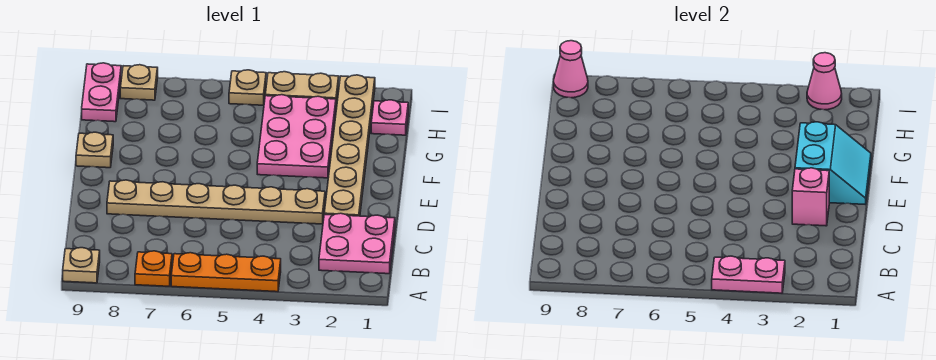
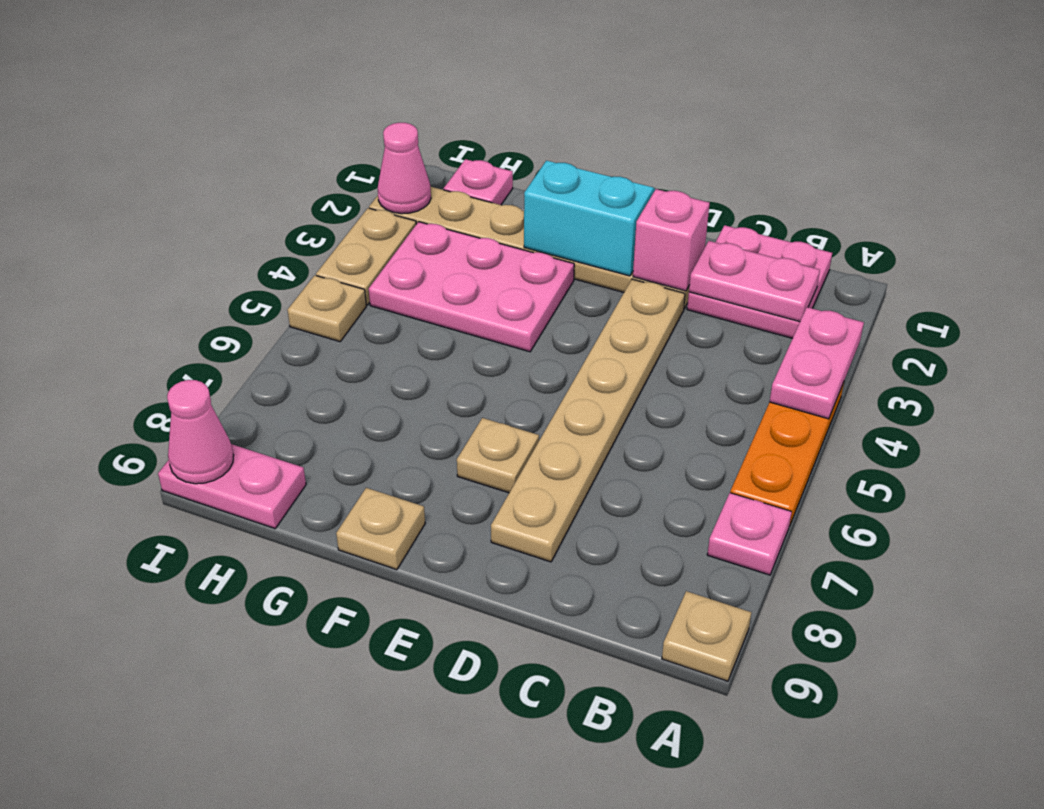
orange plate A7 level 1 -> pink plate A7 level 1
none -> pink plate B2:C2 level 2
tan plate I8 level 1 -> tan plate E7 level 1

